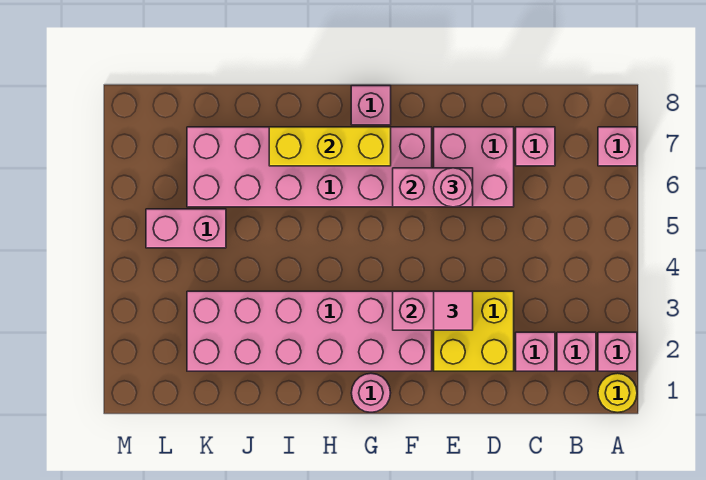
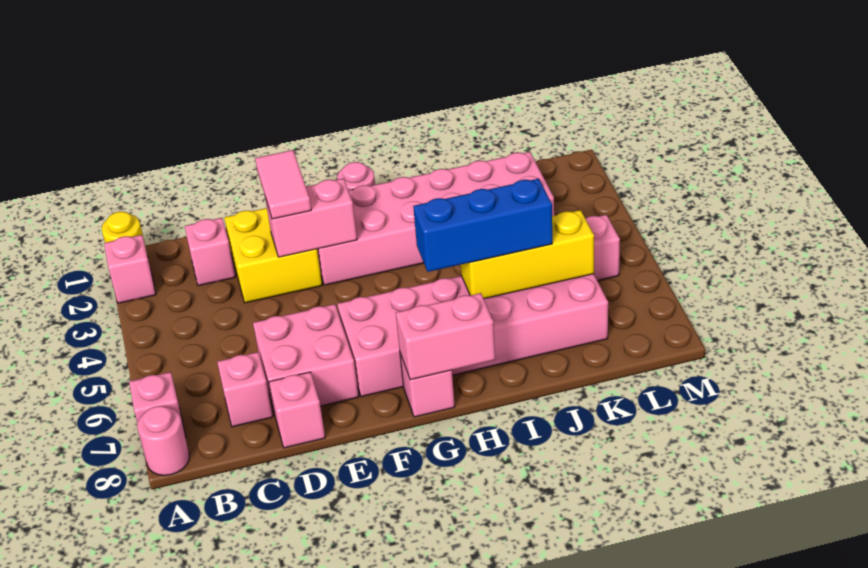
pink brick B2 level 1 -> pink brick D8 level 1
pink tile E3 level 3 -> pink tile E2:E3 level 3
pink brick E6:F6 level 2 -> pink brick G8:H8 level 2
pink round brick E6 level 3 -> pink round brick A8 level 1
yellow brick G7:I7 level 2 -> yellow brick I6:K6 level 2
none -> blue brick H6:J6 level 3

